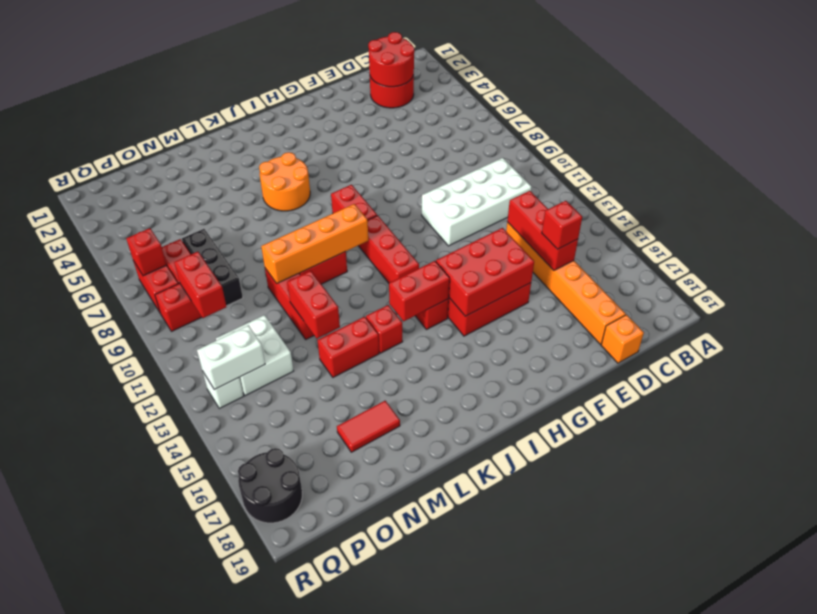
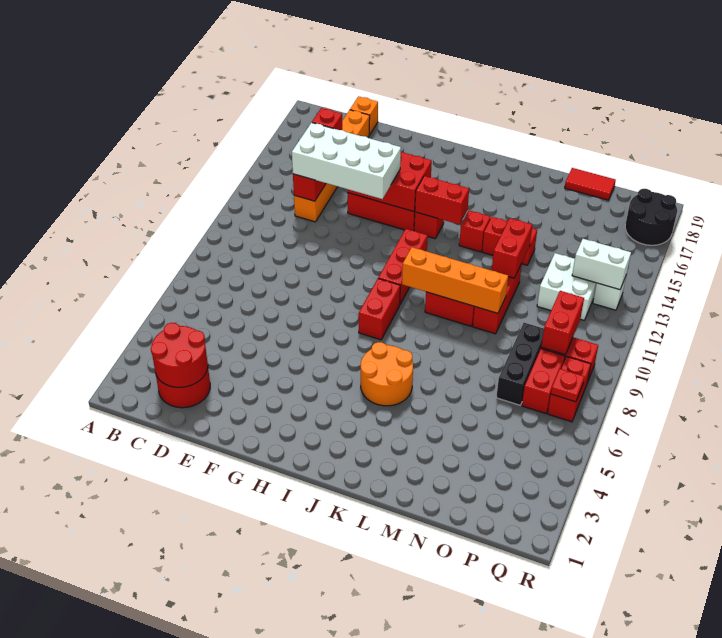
white brick C10:F11 level 1 -> white brick D13:G14 level 3
red tile M17:N17 level 1 -> red tile N19:O19 level 1
red brick Q7 level 2 -> red plate Q7 level 2

